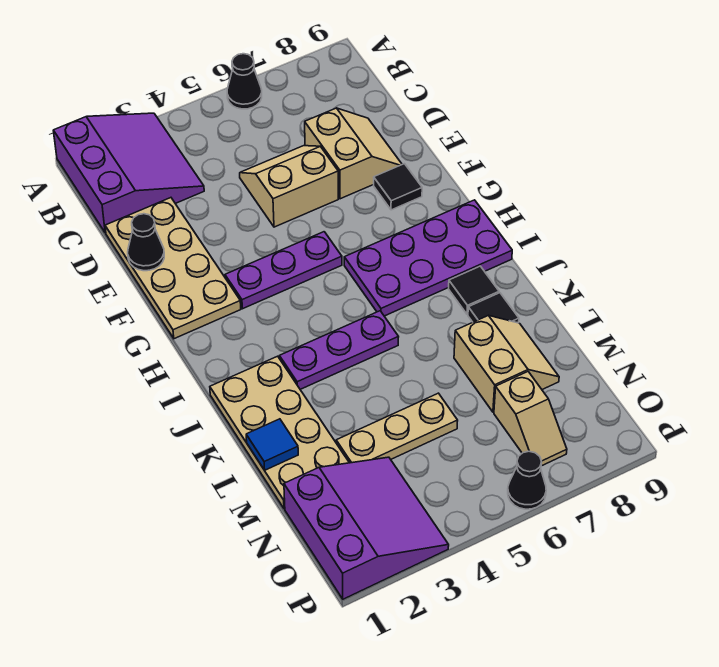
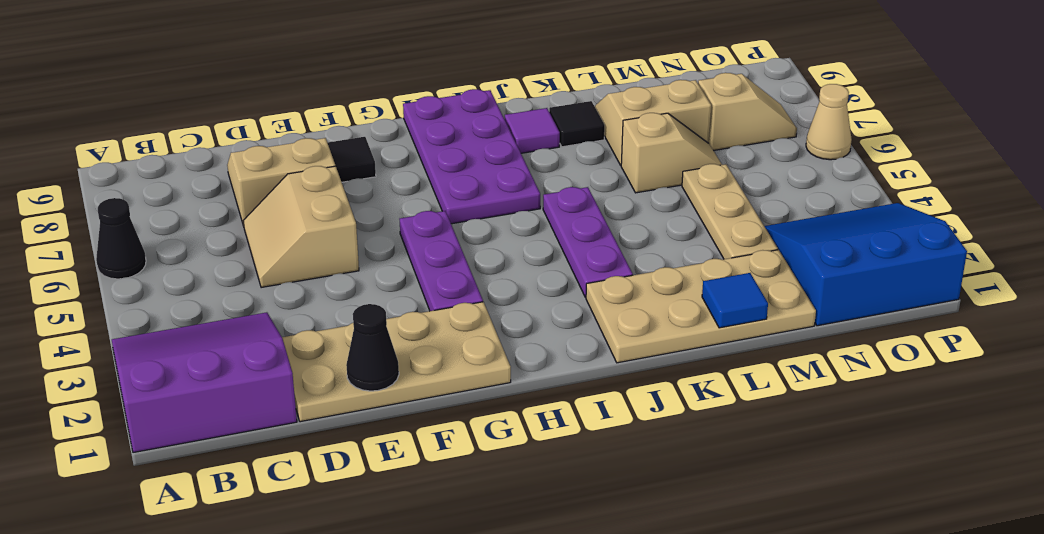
black tile J8 level 1 -> purple tile J8 level 1
none -> tan slope L6:M6 level 1 top L
purple slope N1:P3 level 1 top 1 -> blue slope N1:P3 level 1 top 1
black cone P6 level 1 -> tan cone P6 level 1

